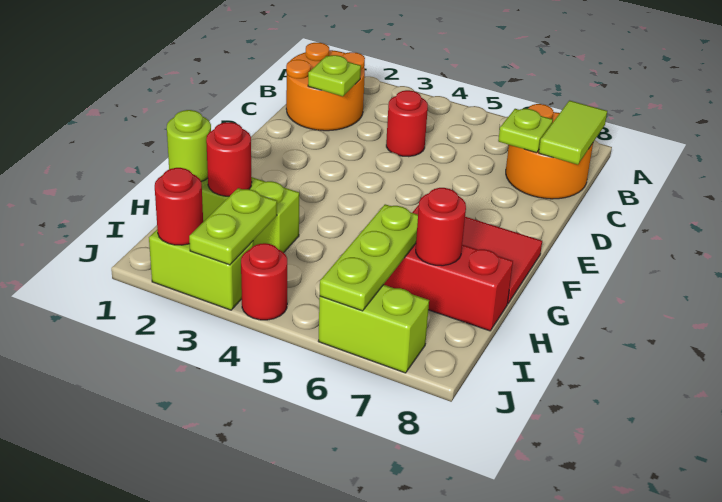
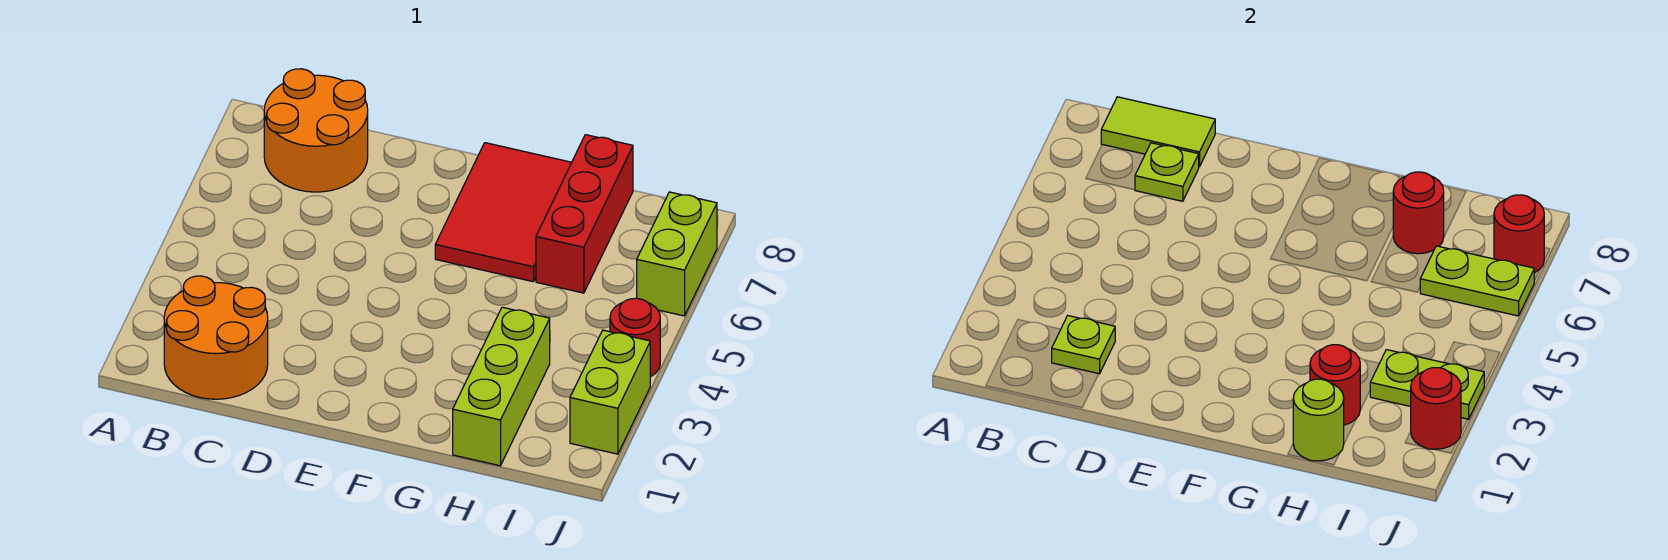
red round brick C4 level 1 -> red round brick J7 level 2
lime plate H6:J6 level 2 -> lime plate I6:J6 level 2

